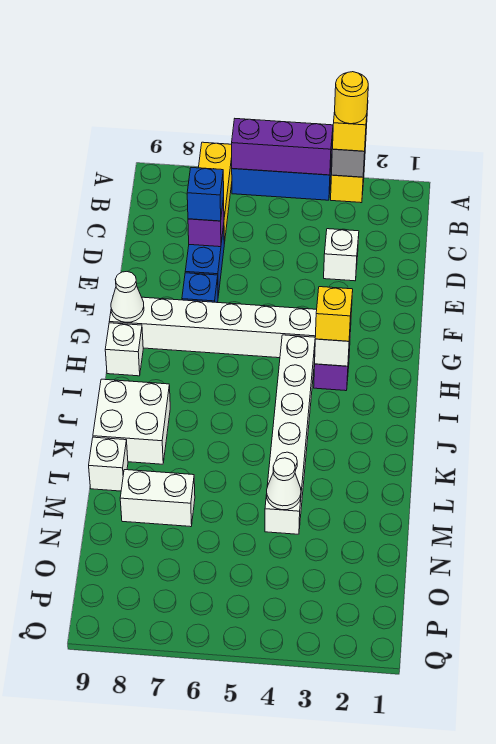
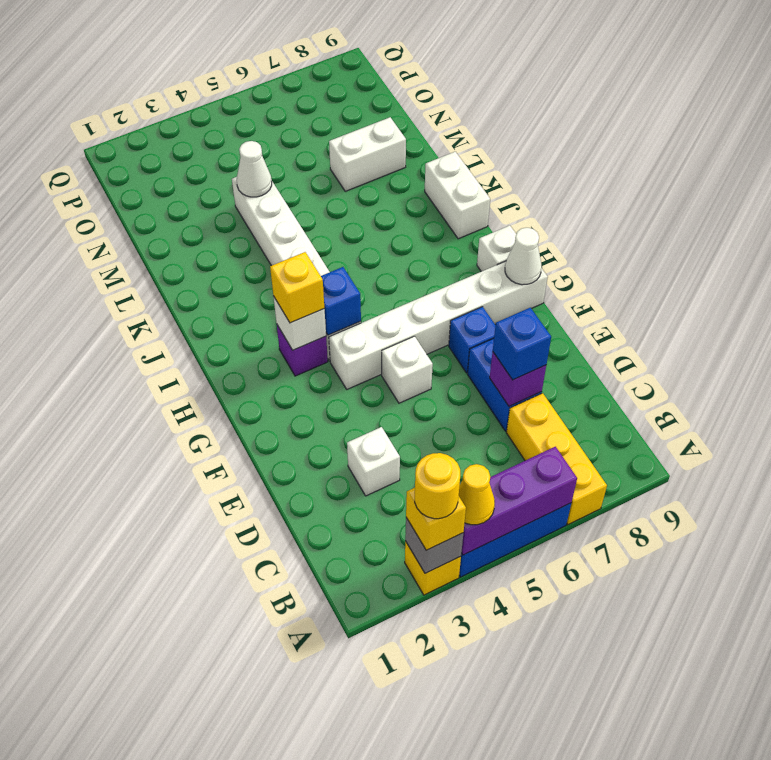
none -> yellow cone A4 level 3
none -> blue brick H4 level 2
white brick J8:K9 level 1 -> white brick J9:K9 level 1
white brick L9 level 1 -> white brick F5 level 1

